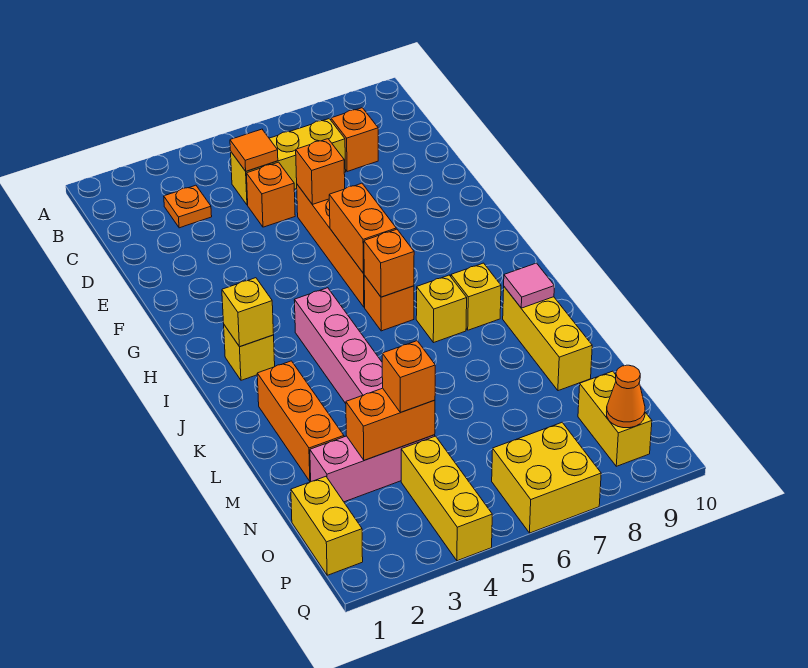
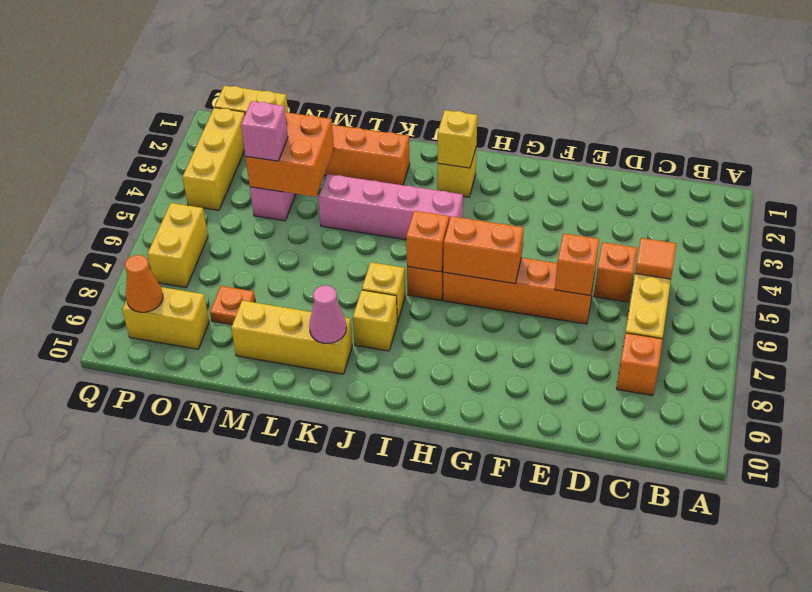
orange plate C3 level 1 -> orange plate N8 level 1
pink tile K9 level 2 -> pink cone K9 level 2
orange brick N3:N4 level 2 -> orange brick M3:N4 level 2
orange brick N4 level 3 -> pink brick N4 level 3
yellow brick O4:Q4 level 1 -> yellow brick P2:P4 level 1
yellow brick P6:Q7 level 1 -> yellow brick P6:P7 level 1

